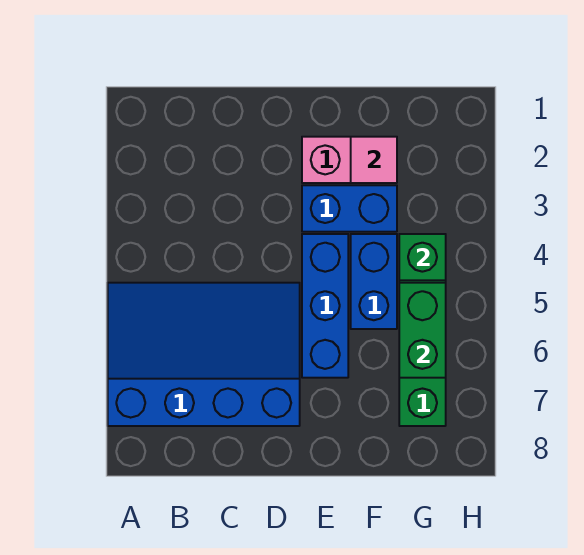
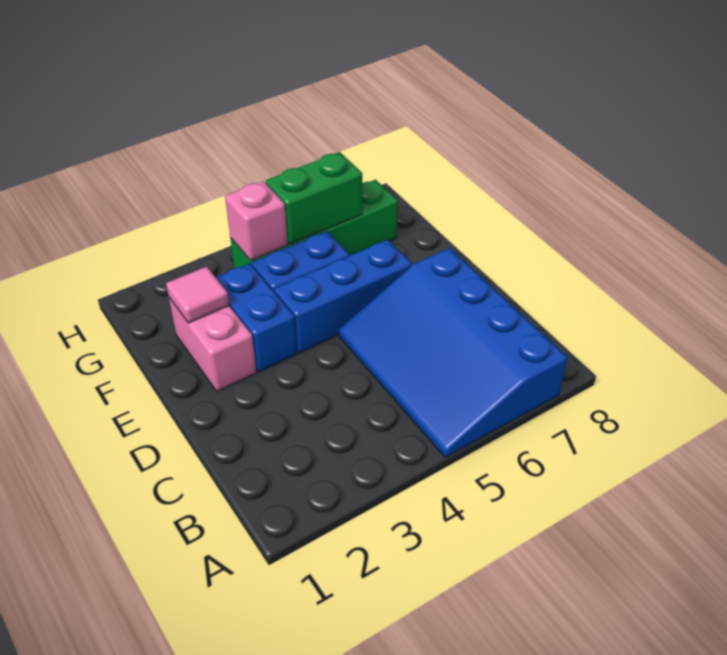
green brick G4 level 2 -> pink brick G4 level 2

